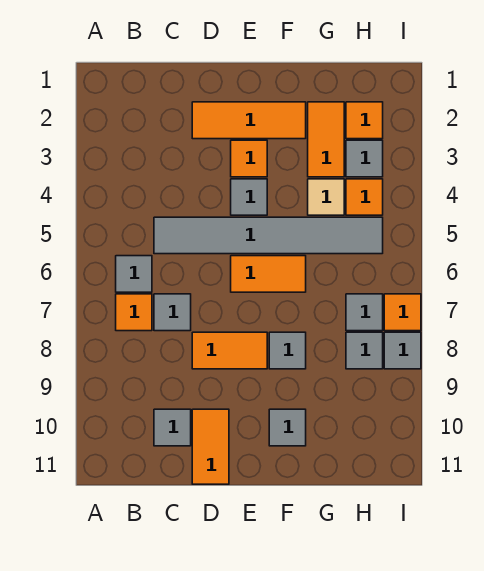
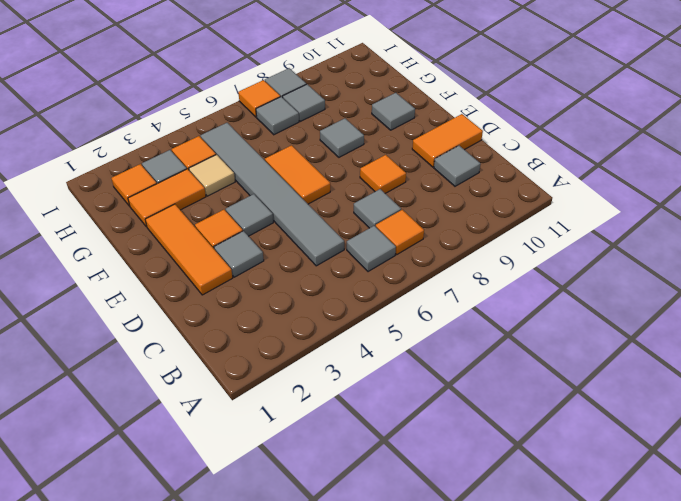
none -> grey tile D3 level 1
orange tile D8:E8 level 1 -> orange tile D8 level 1

